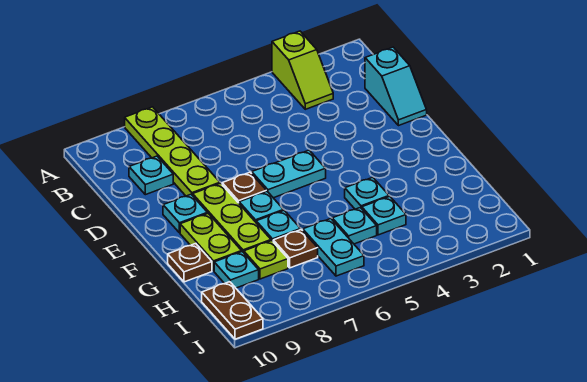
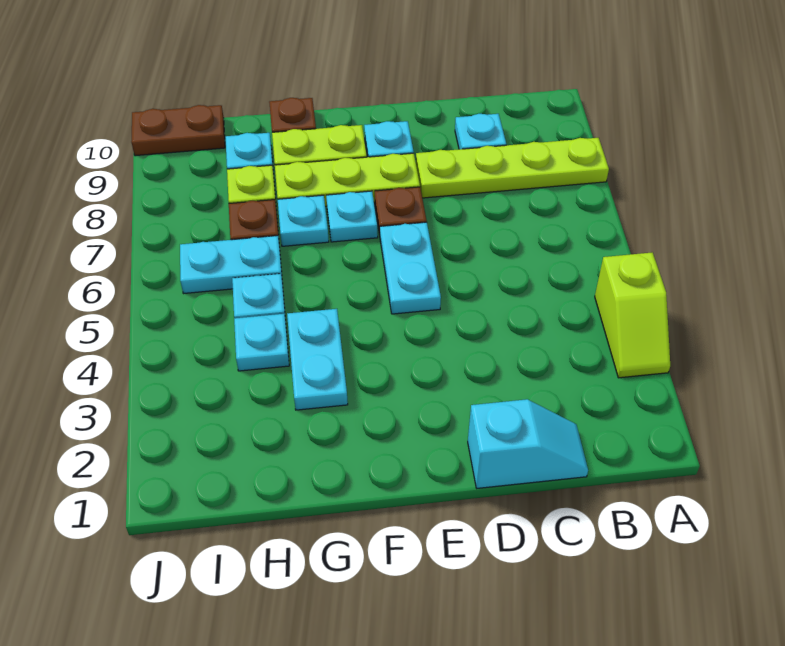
lime slope A3:B3 level 1 top A -> lime slope A3:A4 level 1 top 4
cyan slope C1:D1 level 1 top C -> cyan slope C1:D1 level 1 top D
cyan plate G4 level 1 -> cyan plate G3:G4 level 1

